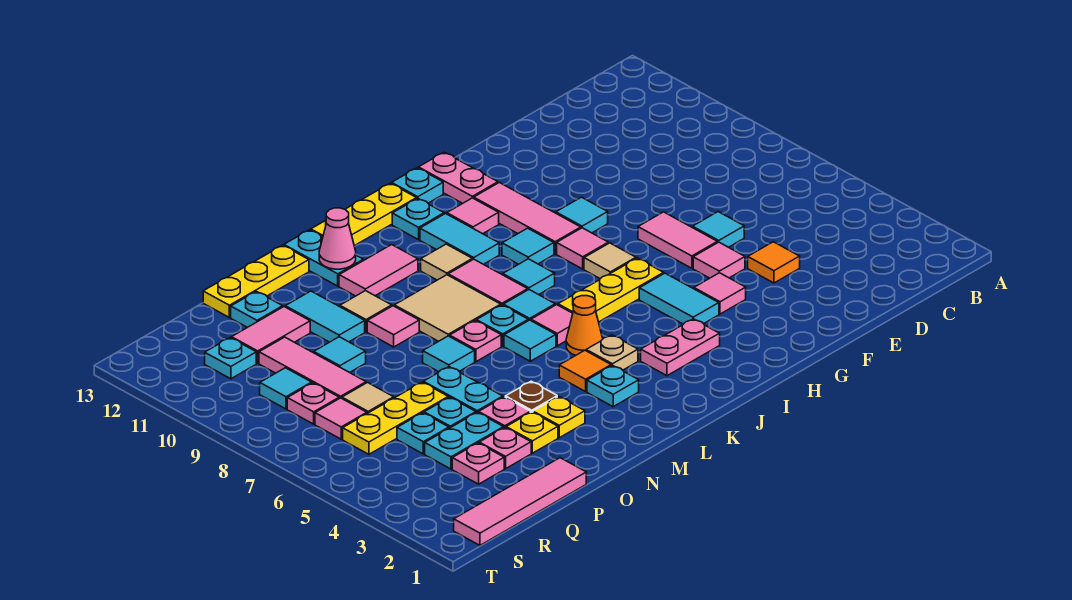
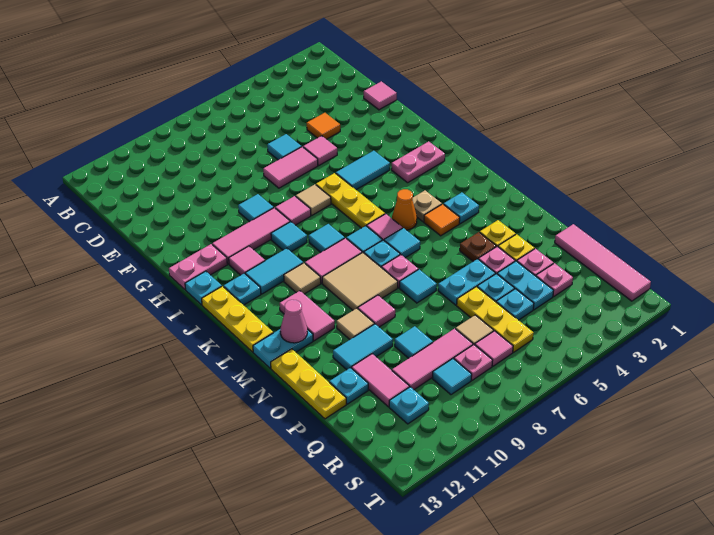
pink tile G4 level 1 -> pink tile E1 level 1
pink plate I3:J3 level 1 -> pink plate I2:I3 level 1

